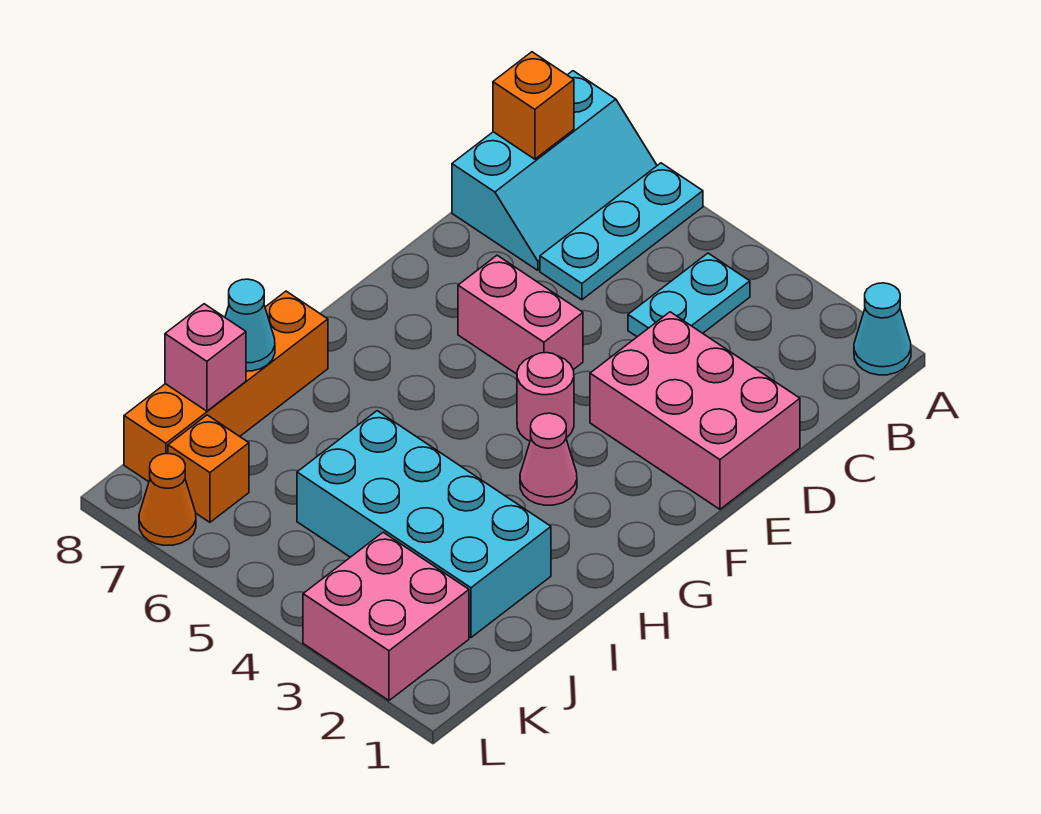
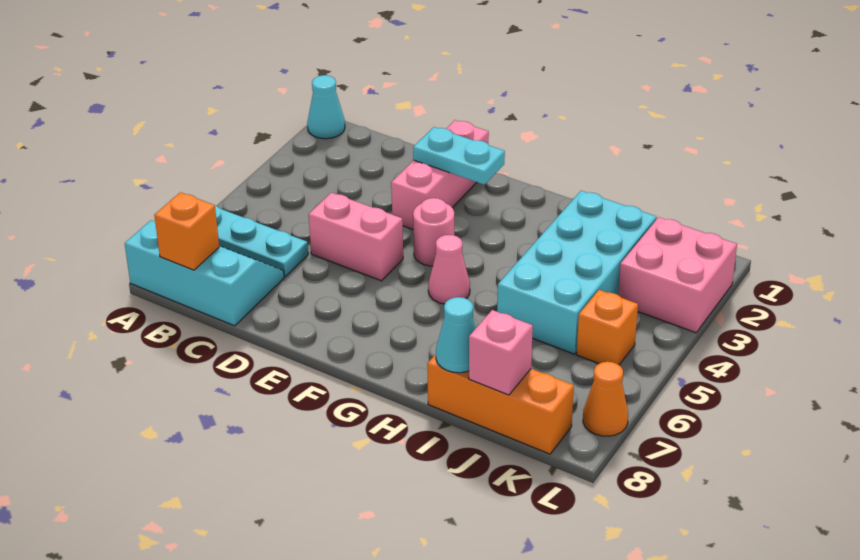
cyan plate B4:C4 level 1 -> cyan plate E2:F2 level 2
pink brick D1:E3 level 1 -> pink brick E1:E3 level 1
pink brick E5:E6 level 1 -> pink brick D5:E5 level 1
pink cone G3 level 1 -> pink cone G5 level 1
orange brick H8:K8 level 1 -> orange brick I8:K8 level 1
orange brick K7 level 1 -> orange brick K5 level 1

